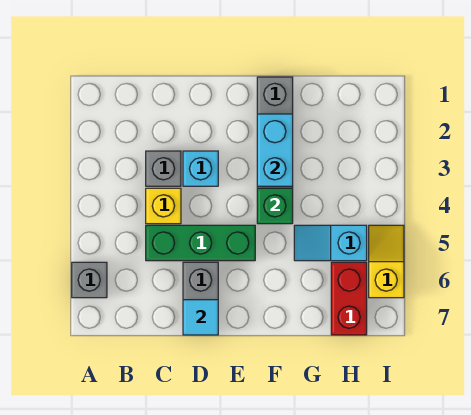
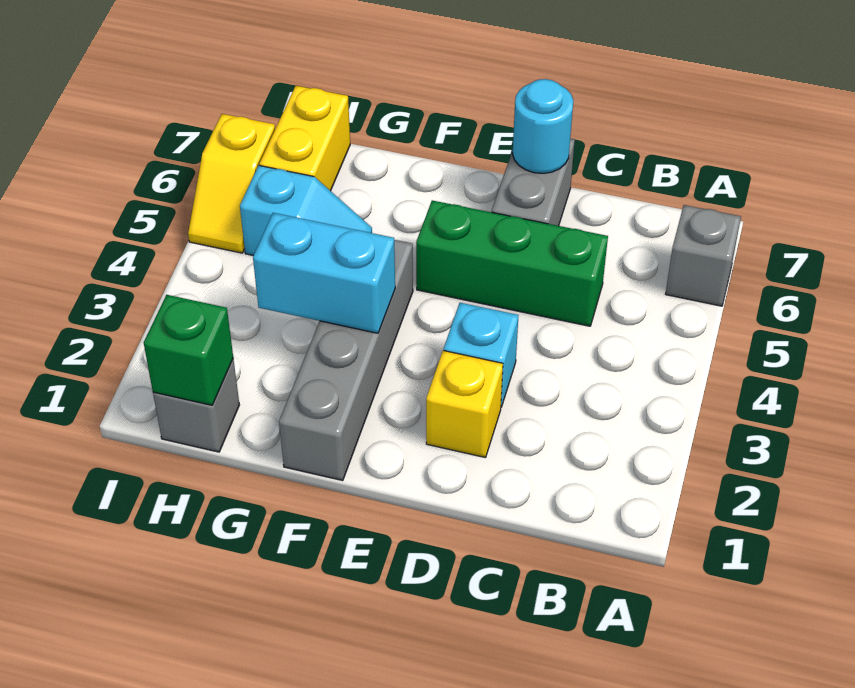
grey brick C3 level 1 -> grey brick H1 level 1
yellow brick C4 level 1 -> yellow brick D2 level 1
cyan tile D7 level 2 -> cyan round brick D7 level 2
cyan brick F2:F3 level 2 -> cyan brick F3:G3 level 2
green brick F4 level 2 -> green brick H1 level 2
red brick H6:H7 level 1 -> yellow brick H6:H7 level 1

